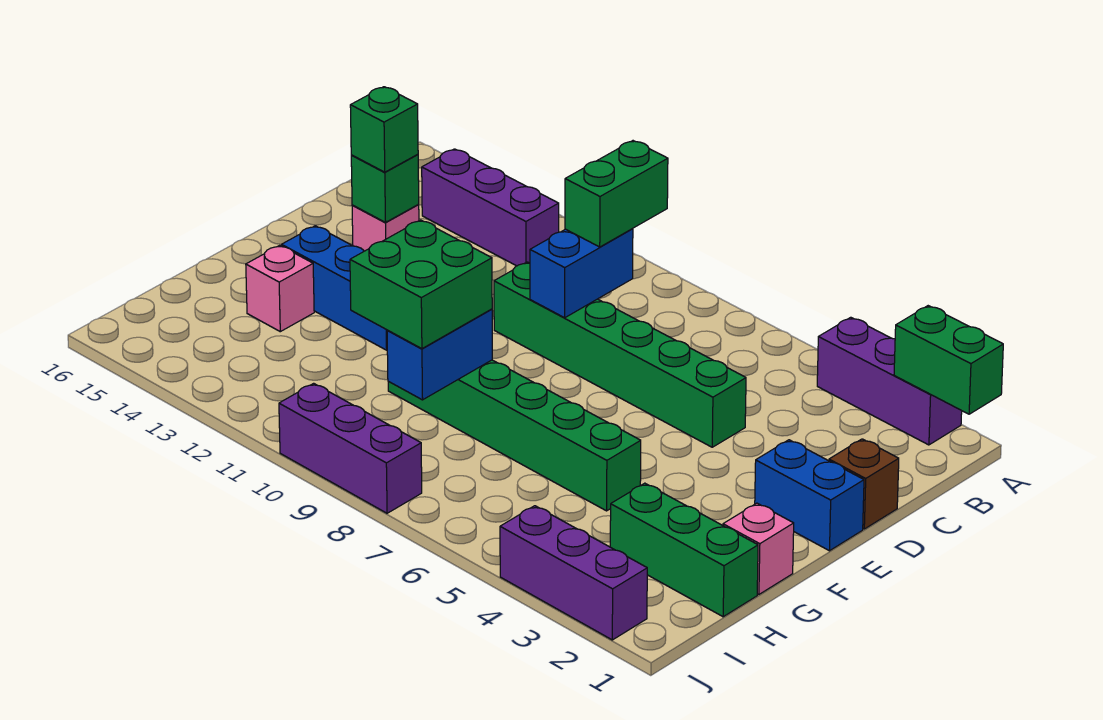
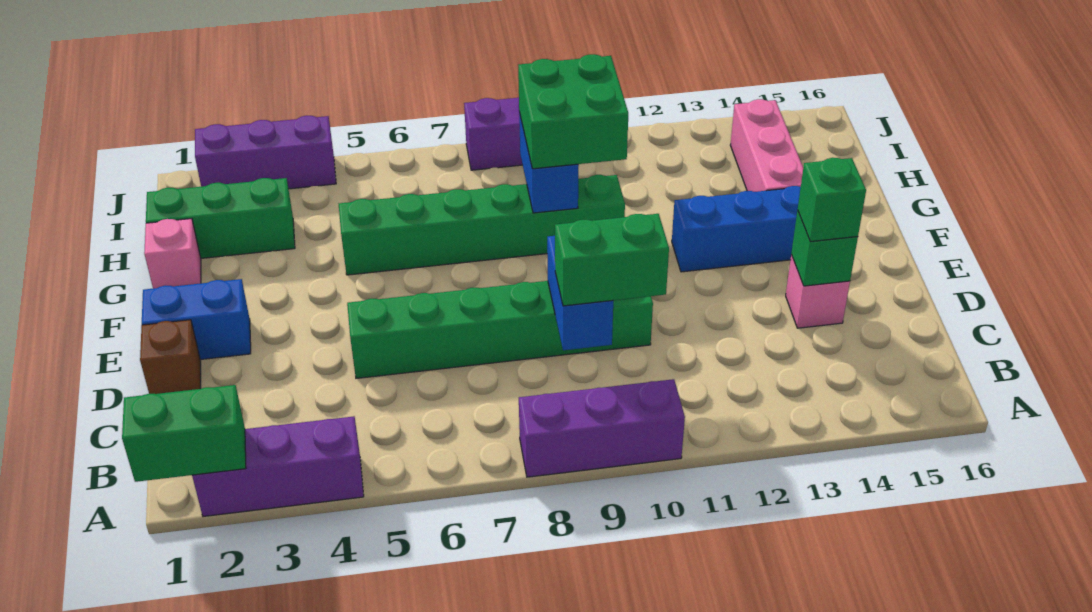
green brick B9:C9 level 3 -> green brick C9:C10 level 3
purple brick B12:B14 level 1 -> purple brick A8:A10 level 1
pink brick G14 level 1 -> pink brick G14:I14 level 1

